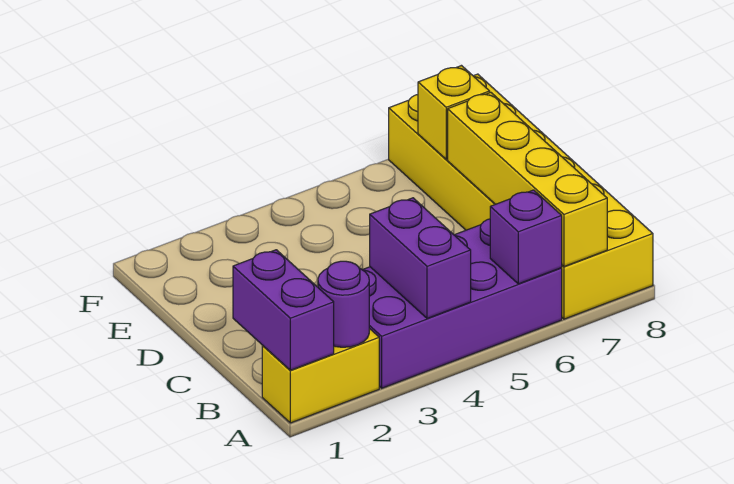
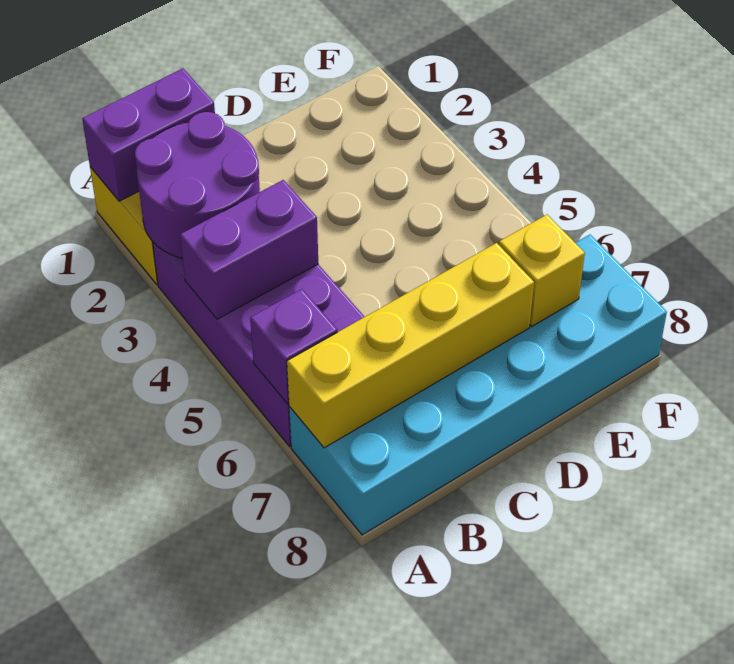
purple round brick A2 level 2 -> purple round brick A2:B3 level 2
yellow brick A7:F8 level 1 -> cyan brick A7:F8 level 1

